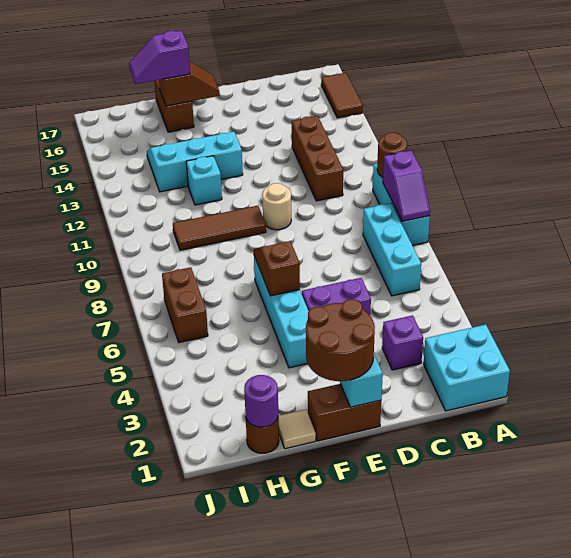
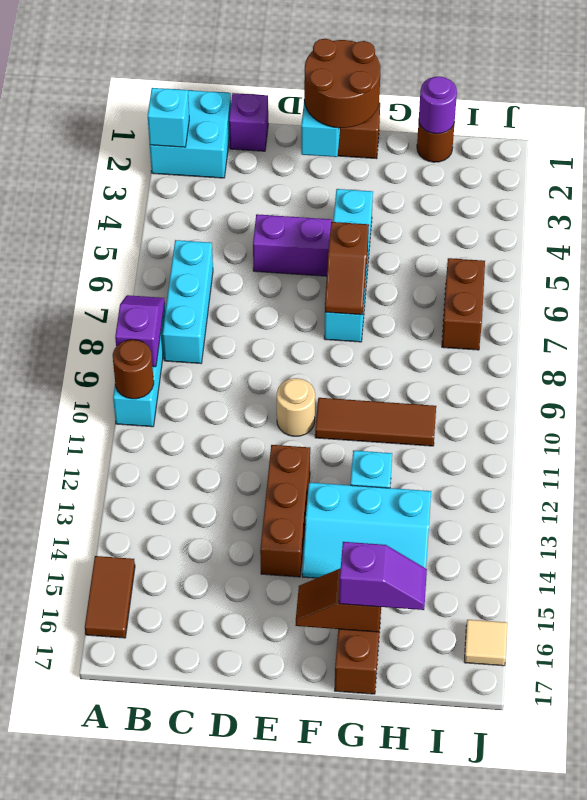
none -> cyan brick A2 level 2
purple brick C3 level 1 -> purple brick C1 level 1
brown brick C11:C13 level 1 -> brown brick E12:E14 level 1
tan tile G1 level 1 -> tan tile J16 level 1

